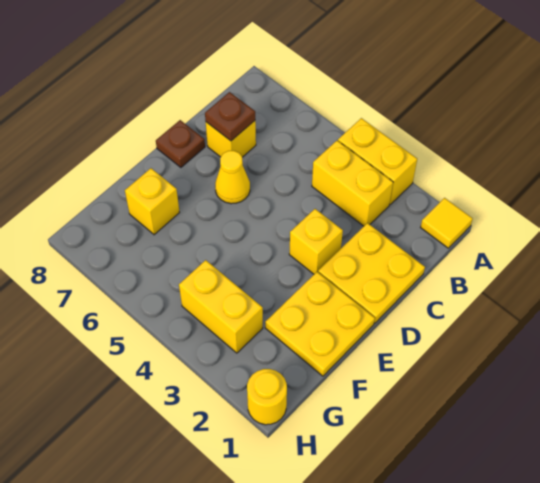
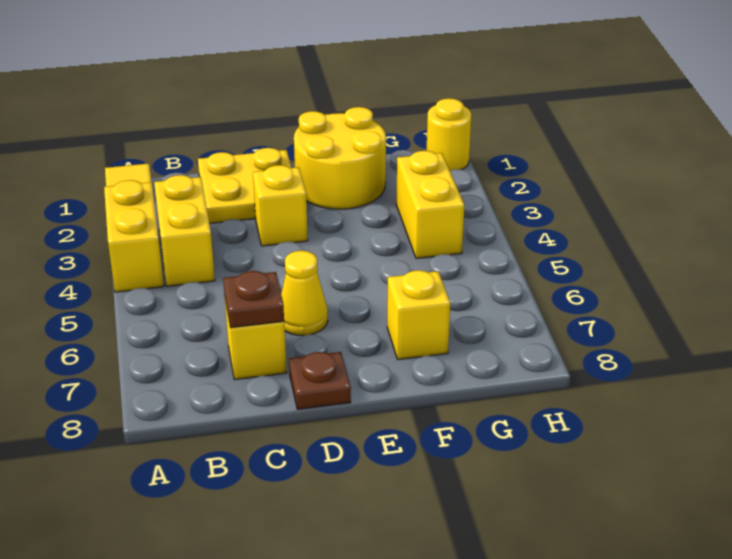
yellow plate E1:F2 level 1 -> yellow round brick E1:F2 level 1

